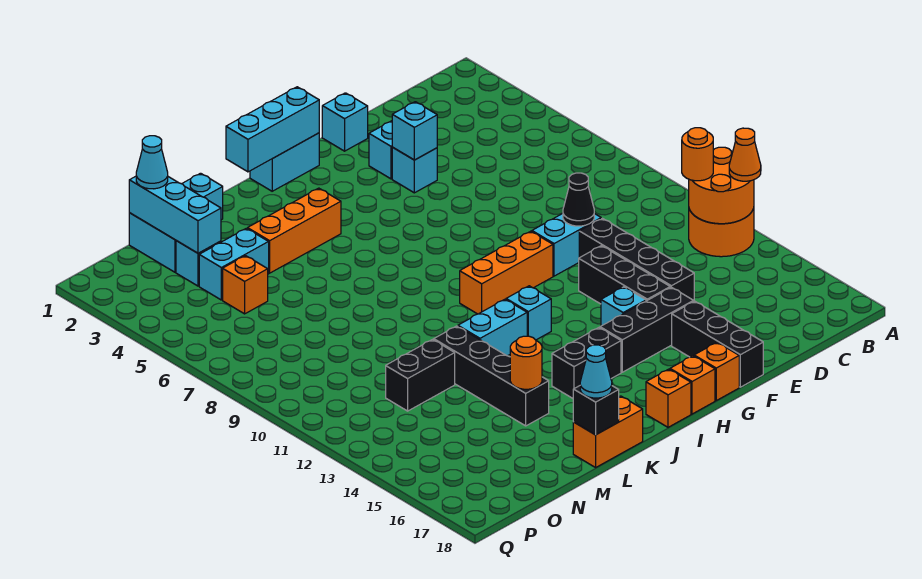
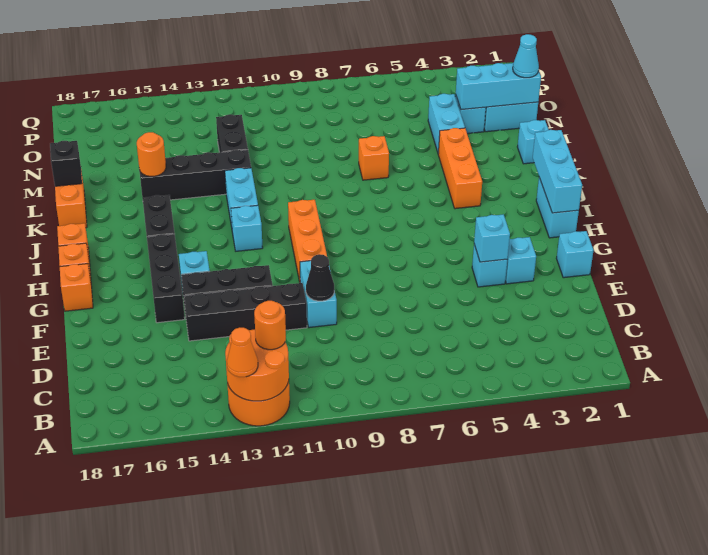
black brick F16:F18 level 1 -> none
cyan cone L18 level 3 -> none
orange brick N5 level 1 -> orange brick L7 level 1

